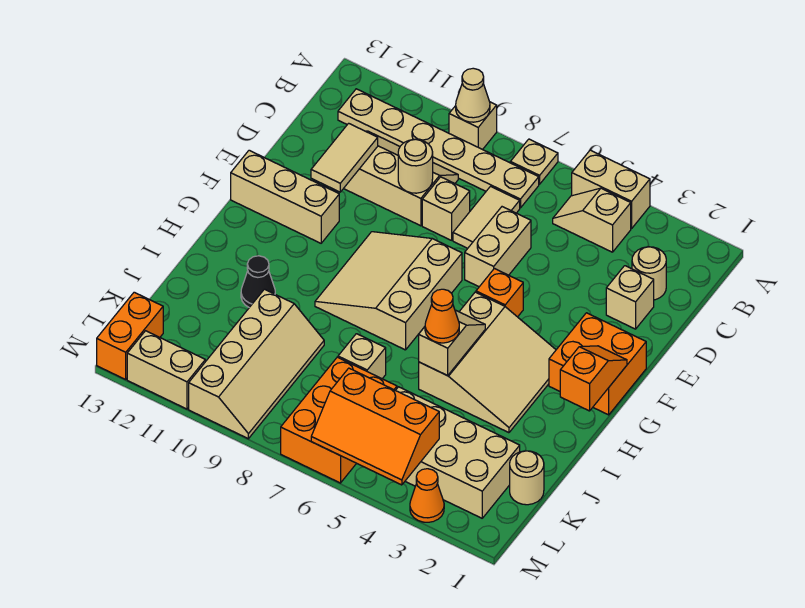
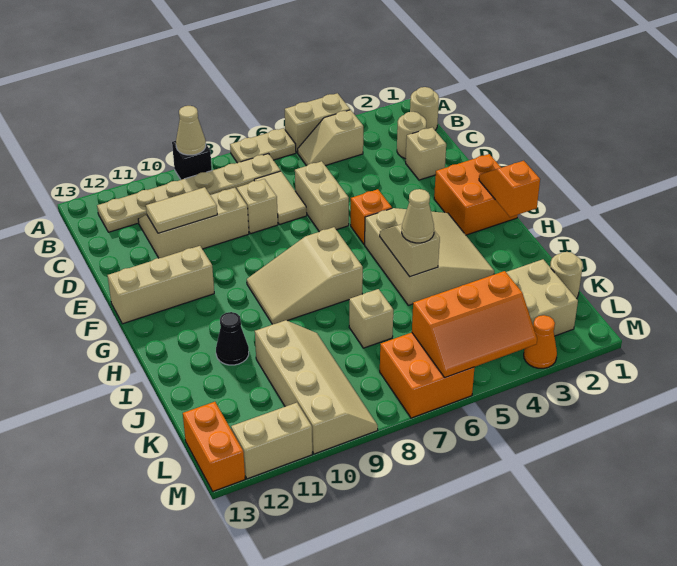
tan plate A7 level 1 -> tan plate A6:A7 level 1
tan brick A9 level 1 -> black brick A9 level 1
tan round brick D9 level 2 -> tan round brick B1 level 1
tan tile D11:E11 level 2 -> tan tile D10:D11 level 2
tan slope F7:H9 level 1 top 7 -> tan slope G7:H9 level 1 top 7
orange cone I5 level 3 -> tan cone I5 level 3
orange brick K6:M7 level 1 -> orange brick L6:M7 level 1

